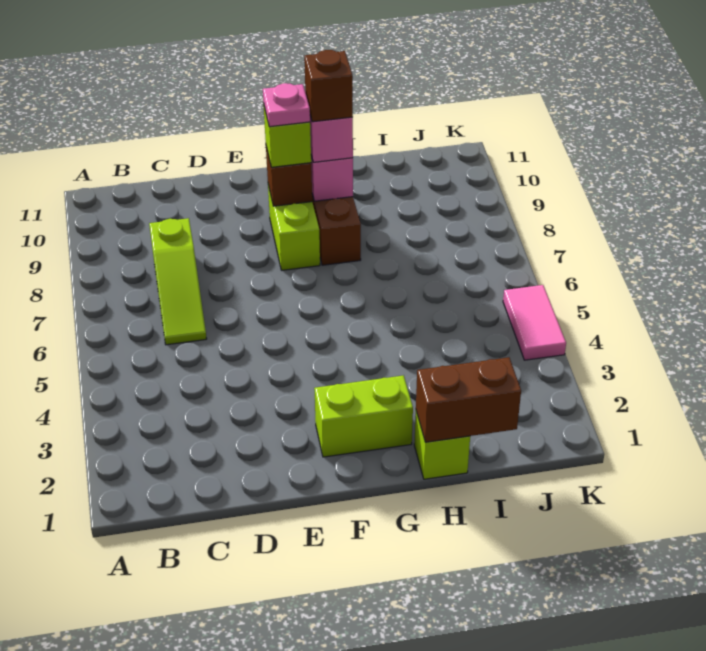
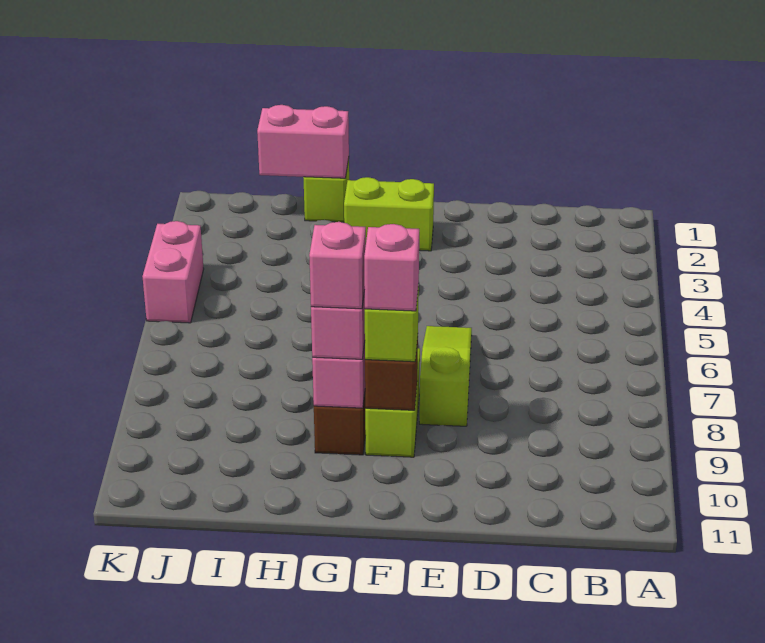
lime slope C6:C8 level 1 top 8 -> lime slope E6:E8 level 1 top 8
pink plate F9 level 4 -> pink brick F9 level 4
brown brick G9 level 4 -> pink brick G9 level 4
brown brick H1:I1 level 2 -> pink brick H1:I1 level 2
pink tile K4:K5 level 1 -> pink brick K4:K5 level 1

